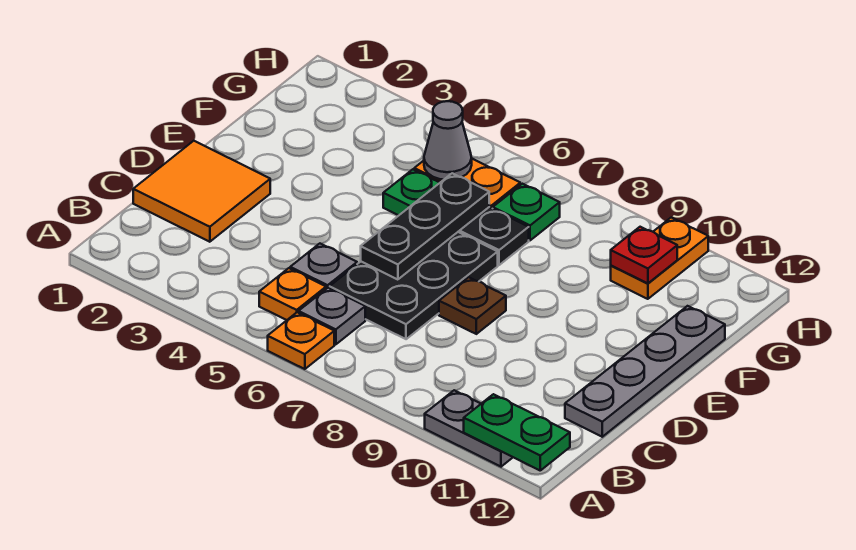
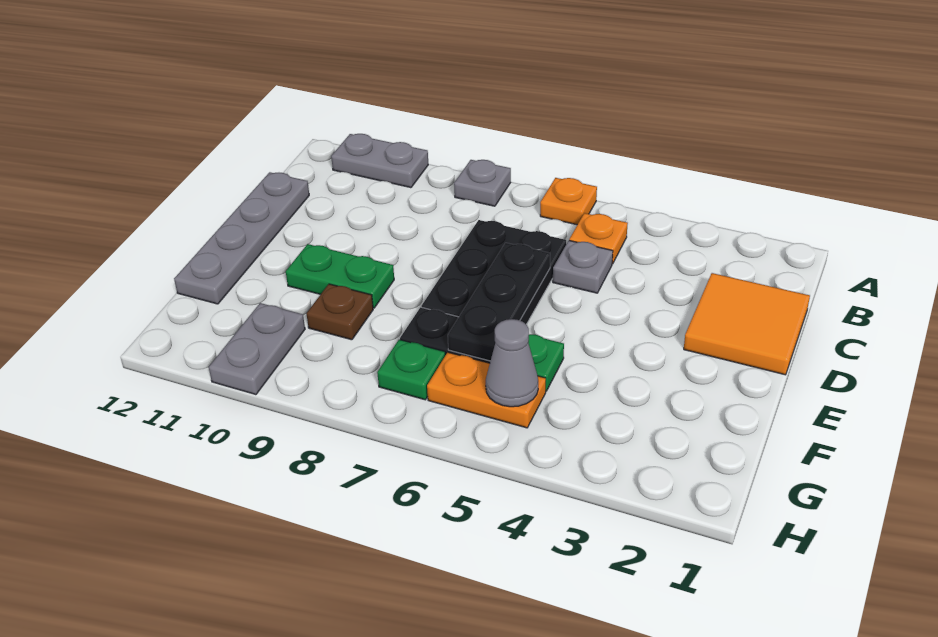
green plate A11:A12 level 2 -> green plate E9:E10 level 1
grey plate B6 level 1 -> grey plate A8 level 1
brown plate D8 level 1 -> brown plate F9 level 1
orange plate G10:H10 level 1 -> grey plate G10:H10 level 1
red plate G10 level 2 -> none

